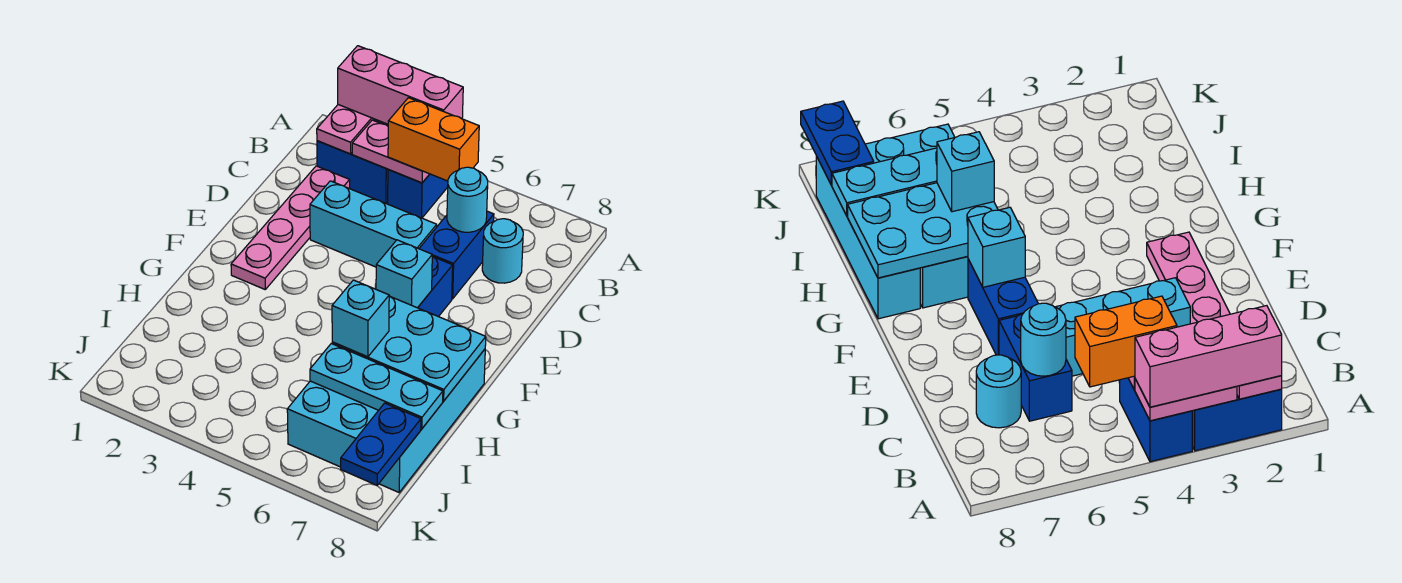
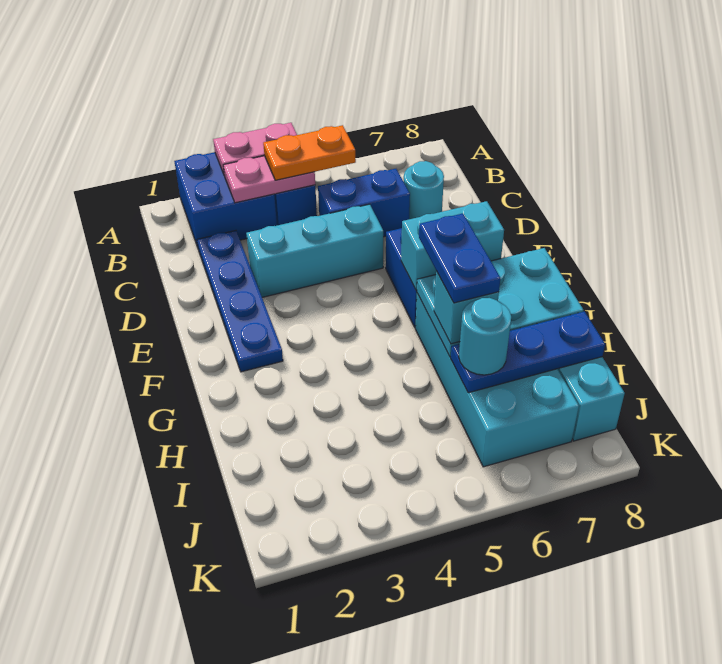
pink plate A2:B2 level 2 -> none
pink brick A2:A4 level 3 -> none
orange brick B4:B5 level 3 -> orange plate B4:B5 level 3
pink plate C2:F2 level 1 -> blue plate C2:F2 level 1
blue brick C6:D6 level 1 -> blue brick C5:C6 level 1
cyan round brick C6 level 2 -> cyan round brick I6 level 3
cyan brick F6 level 2 -> cyan brick F6:F7 level 2
cyan plate I6:I8 level 2 -> blue plate I6:I8 level 2
blue plate J8:K8 level 2 -> blue plate G6:H6 level 4

